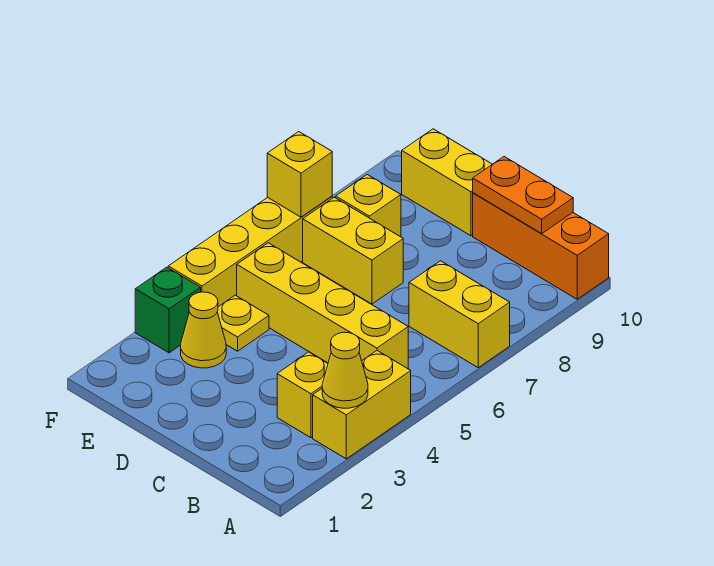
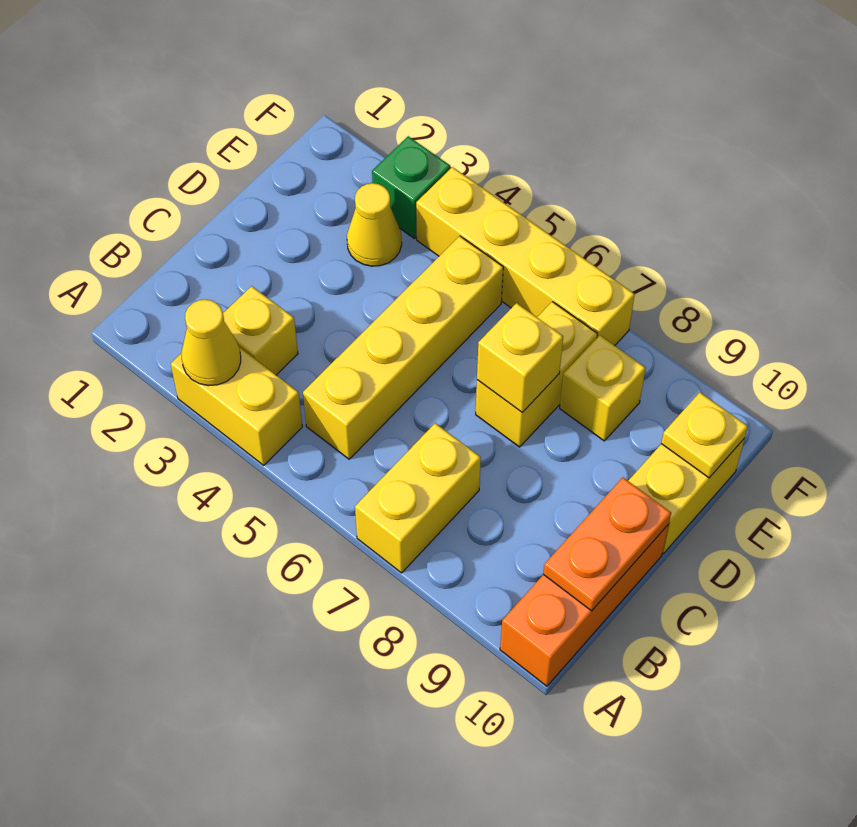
yellow plate E4 level 1 -> yellow plate E10 level 2
yellow brick F7 level 2 -> yellow brick D7 level 2

